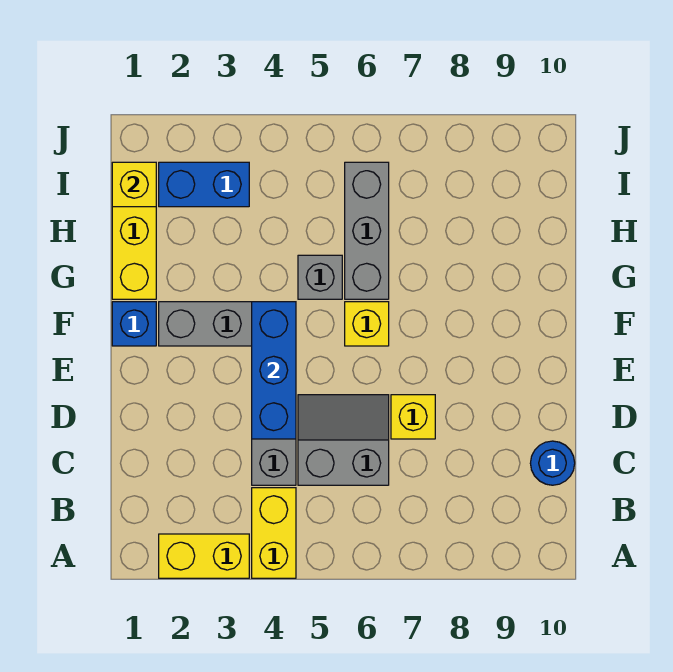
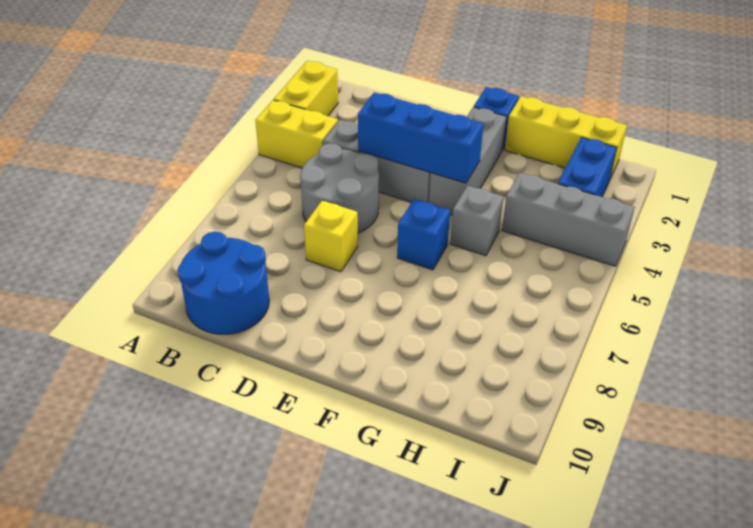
grey slope C5:D6 level 1 top C -> grey round brick C5:D6 level 1
blue round brick C10 level 1 -> blue round brick B9:C10 level 1
yellow brick F6 level 1 -> blue brick F6 level 1
grey brick G6:I6 level 1 -> grey brick H4:J4 level 1
yellow brick I1 level 2 -> none

